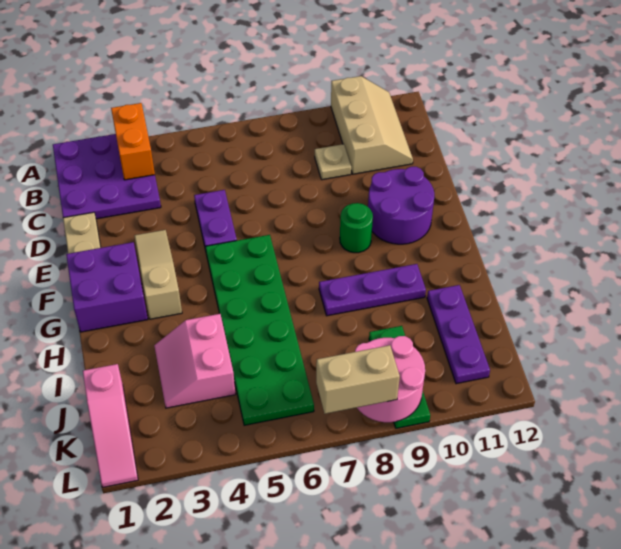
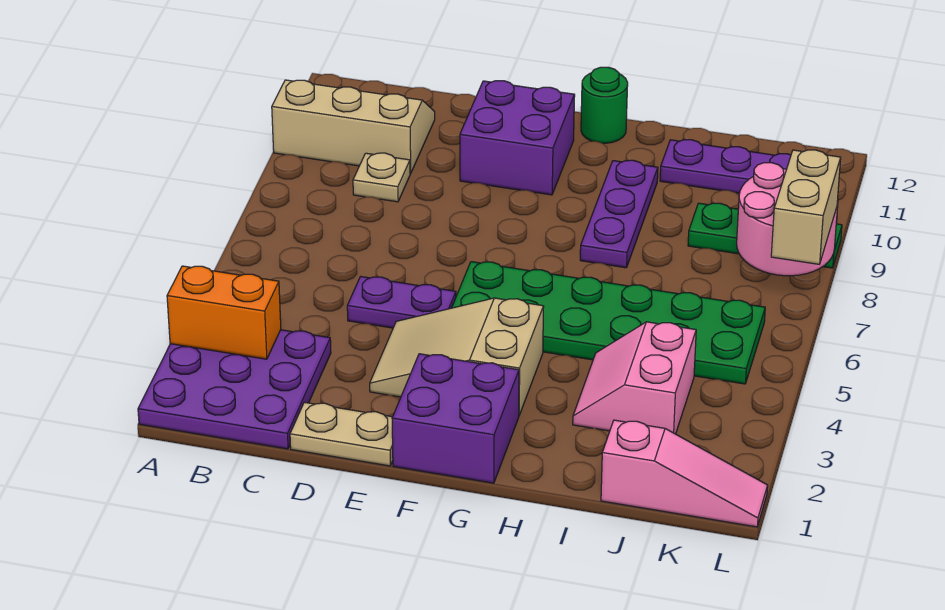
tan slope E3:G3 level 1 top G -> tan slope E3:G4 level 1 top G
purple round brick E10:F11 level 1 -> purple brick E10:F11 level 1
green round brick F9 level 1 -> green round brick G12 level 1
pink slope I3:J4 level 1 top 4 -> pink slope I3:J4 level 1 top J

